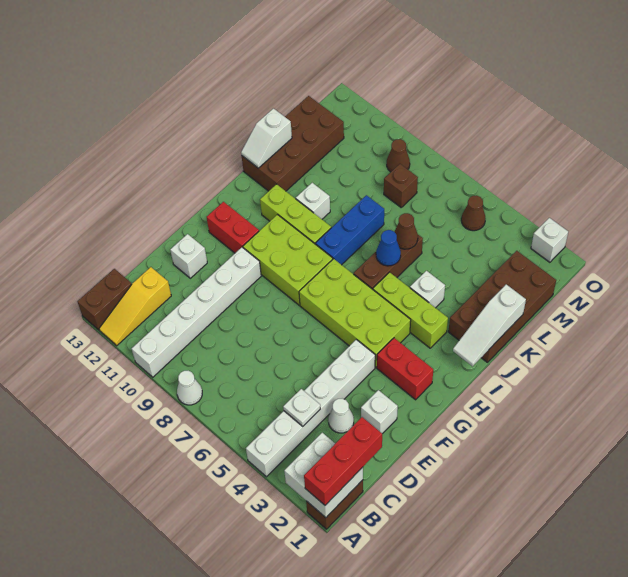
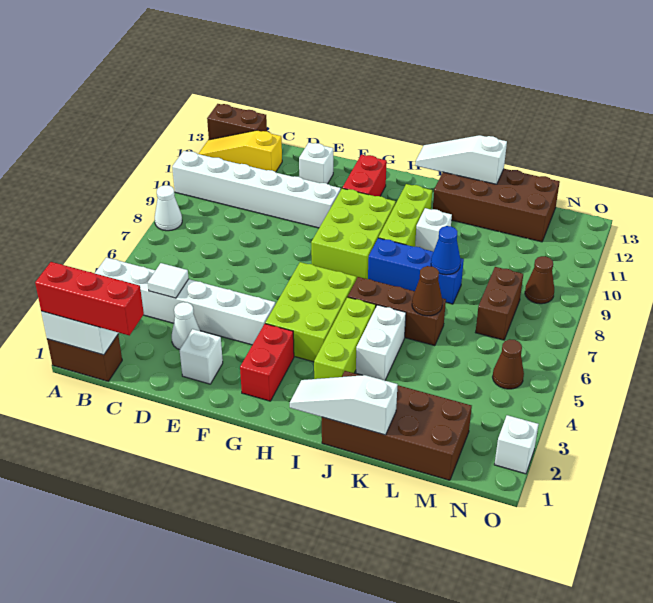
white plate C4 level 2 -> white tile C4 level 2
lime brick G4:H7 level 1 -> lime brick G4:H6 level 1
white brick J4 level 1 -> white brick J4:J5 level 1
blue cone J6 level 2 -> blue cone K8 level 2
white slope J13:K13 level 2 top K -> white slope I13:K13 level 2 top K
brown brick M8 level 1 -> brown brick M7:M8 level 1

